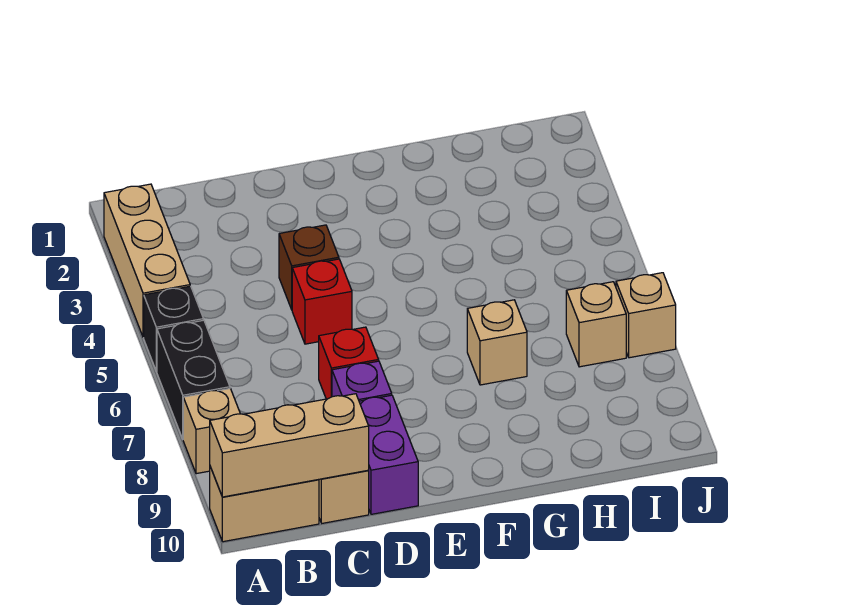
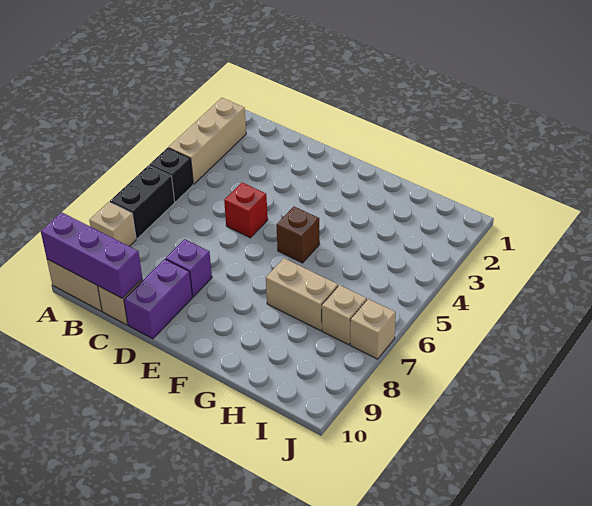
tan brick A10:C10 level 2 -> purple brick A10:C10 level 2
brown brick D4 level 1 -> brown brick F5 level 1
red brick D7 level 1 -> none
tan brick G7 level 1 -> tan brick G7:H7 level 1

